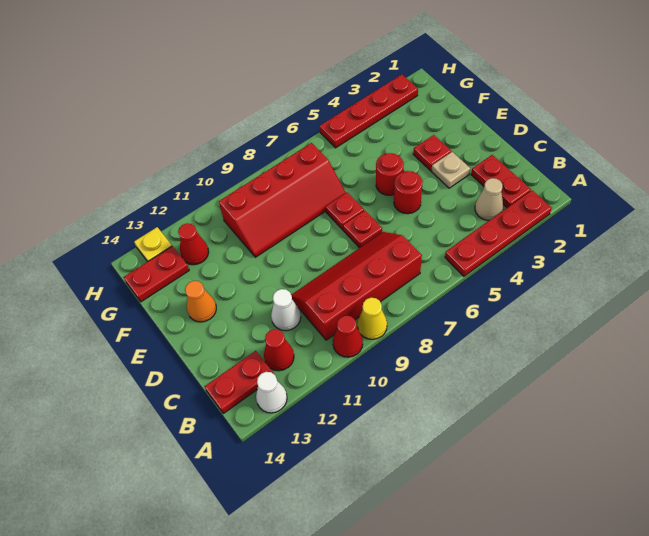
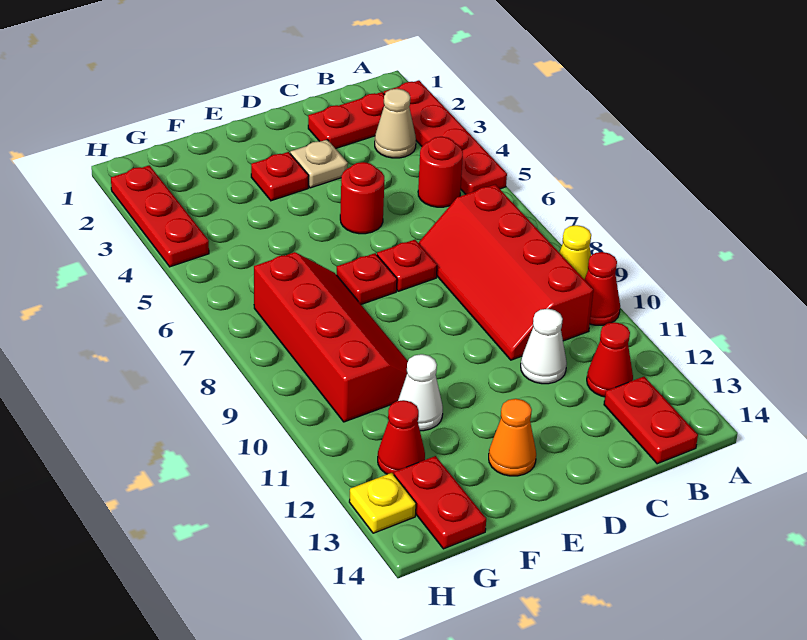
white cone A13 level 1 -> white cone F11 level 1
red round brick E5 level 1 -> red round brick B5 level 1
red plate H2:H5 level 1 -> red plate H2:H4 level 1

